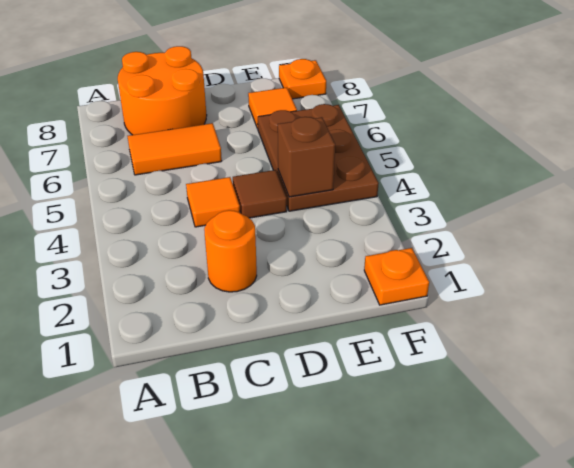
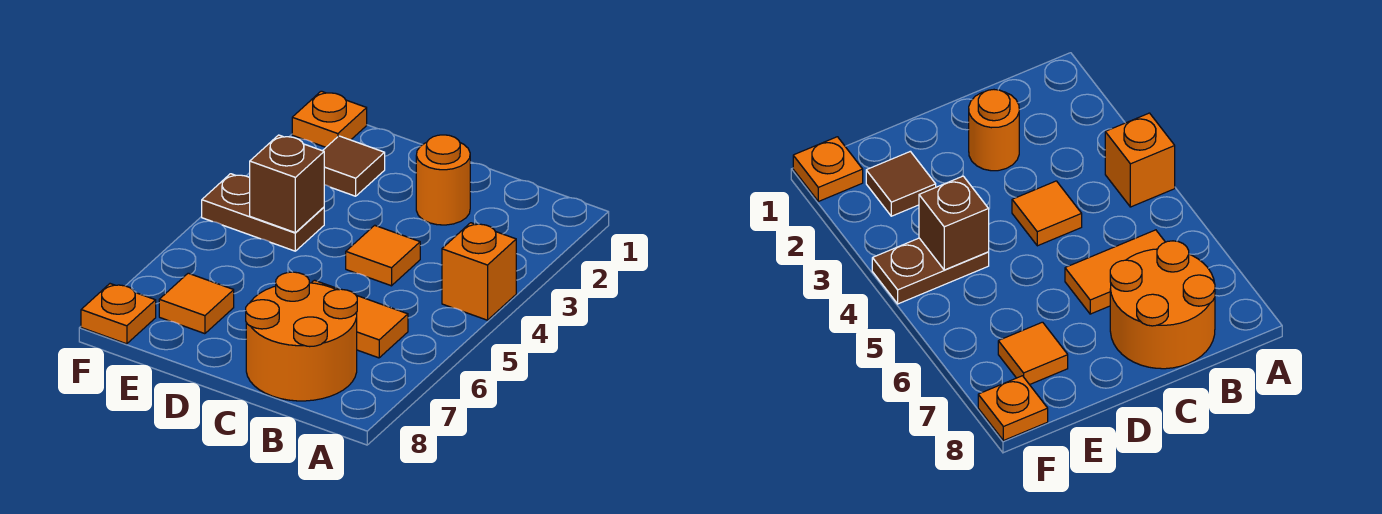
none -> orange brick A4 level 1
brown tile D4 level 1 -> brown tile E2 level 1
brown plate E4:F6 level 1 -> brown plate E4:F4 level 1

